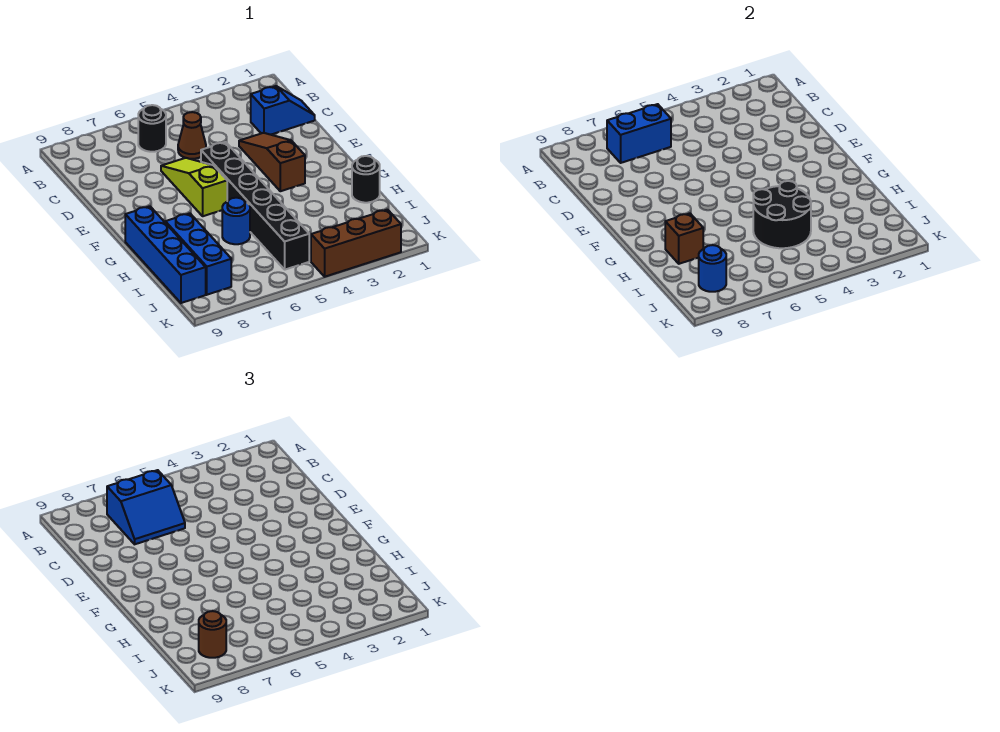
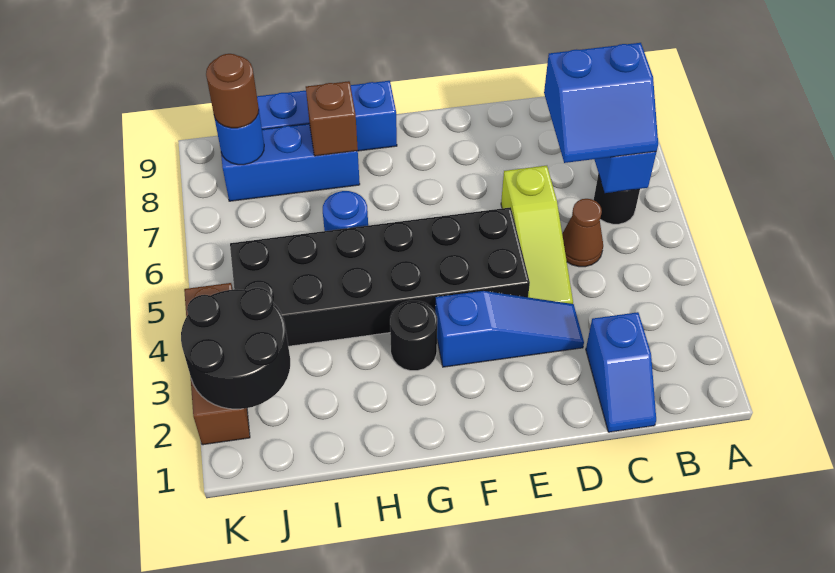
blue slope B6:C7 level 3 top B -> blue slope B6:C7 level 3 top 7
brown slope D3:F3 level 1 top F -> blue slope D3:F3 level 1 top F
lime slope D6:F6 level 1 top F -> lime slope D4:D6 level 1 top 6
black brick E5:J5 level 1 -> black brick E4:J5 level 1
black round brick H1 level 1 -> black round brick G3 level 1
black round brick H4:I5 level 2 -> black round brick J2:K3 level 2

